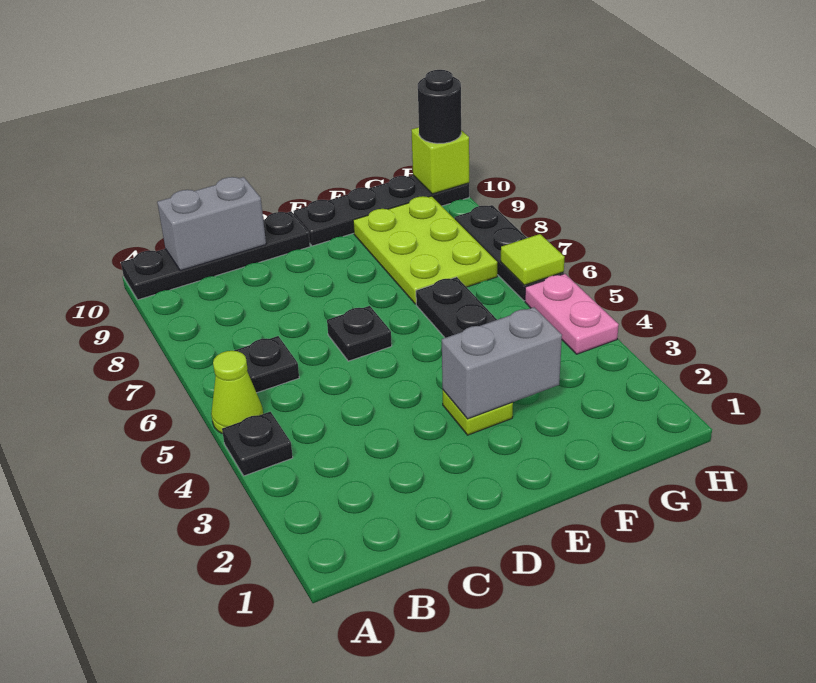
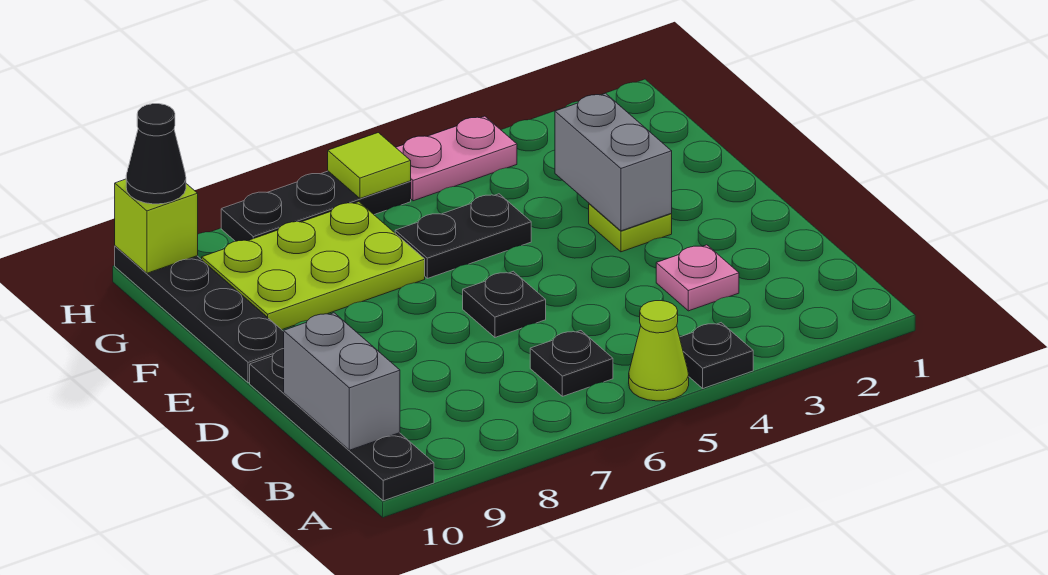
none -> pink plate C3 level 1
black round brick H10 level 3 -> black cone H10 level 3

